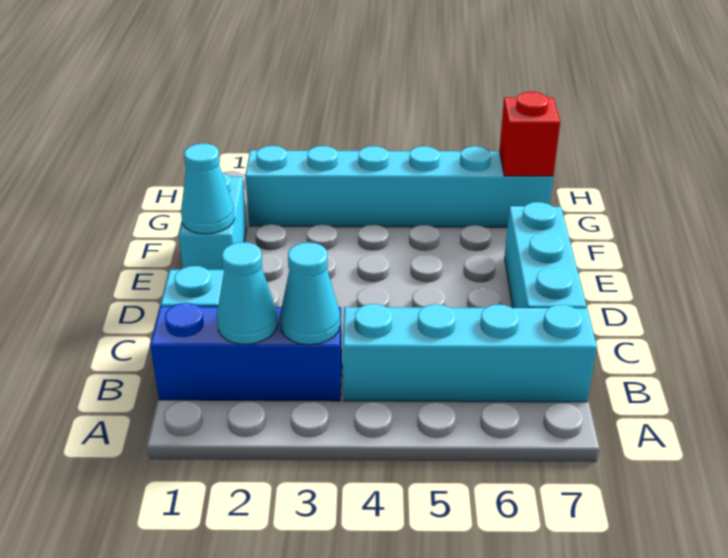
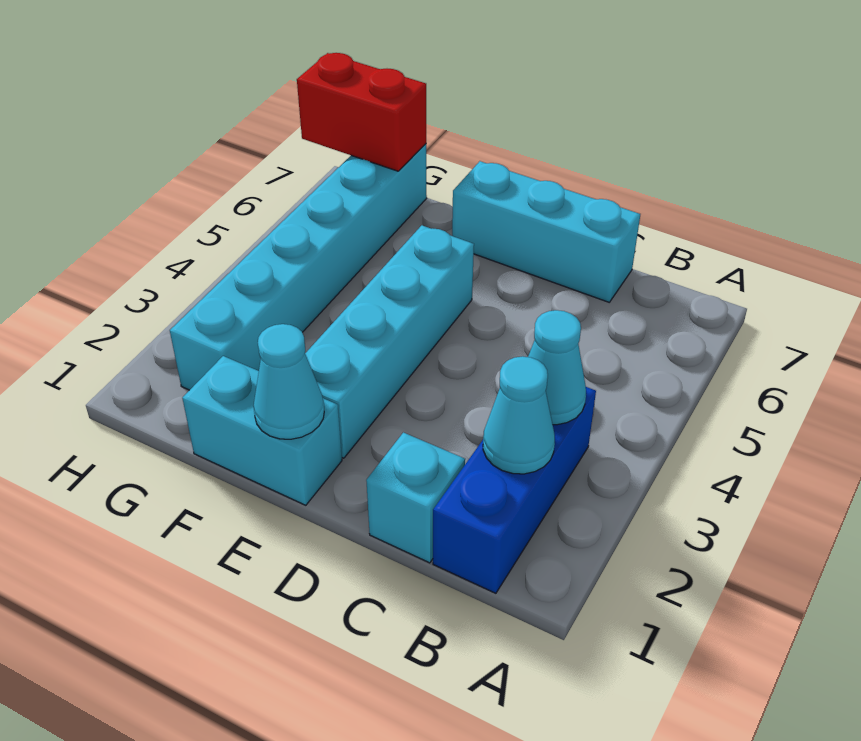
cyan brick B4:B7 level 1 -> cyan brick E2:E5 level 1
red brick G7 level 2 -> red brick G7:H7 level 2

